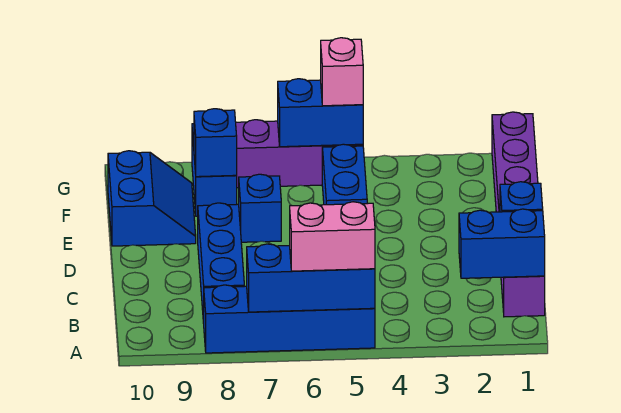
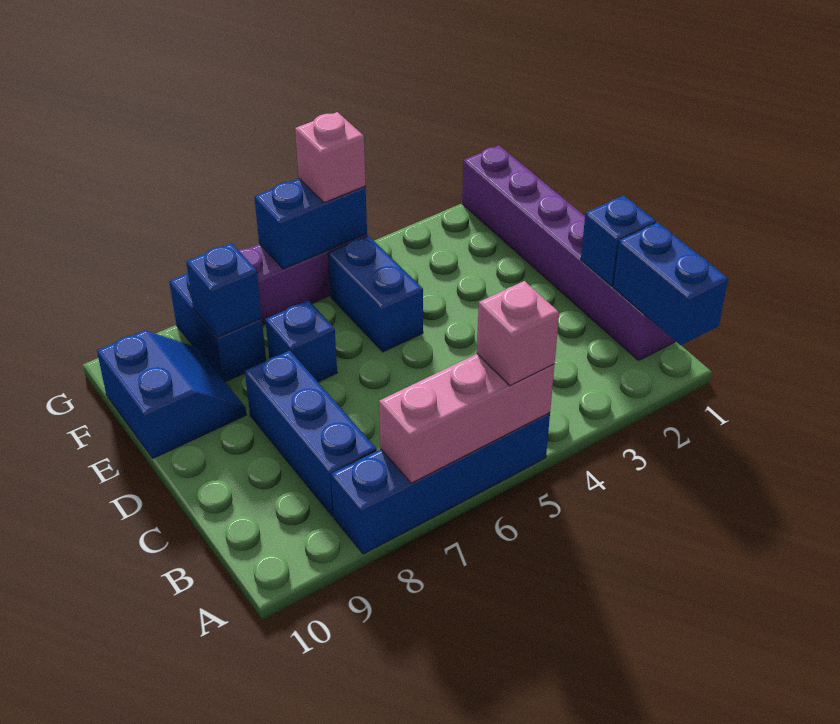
blue brick A5:A7 level 2 -> pink brick A5:A7 level 2
pink brick A5:A6 level 3 -> pink brick A5 level 3
blue brick B1:B2 level 2 -> blue brick A1:B1 level 2

